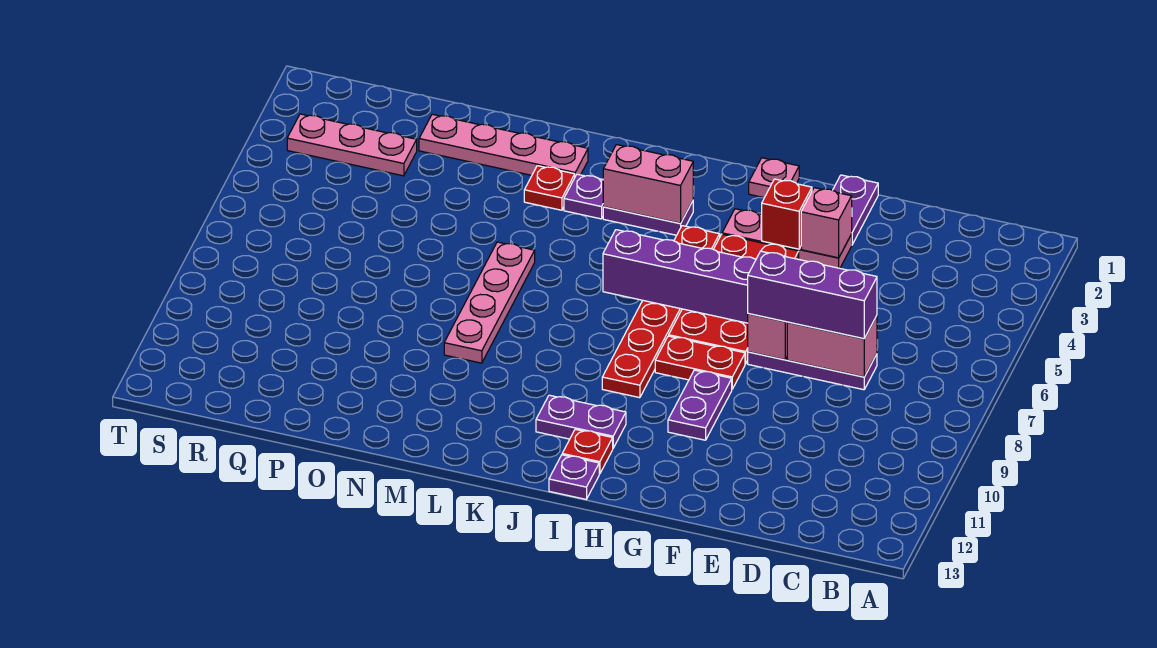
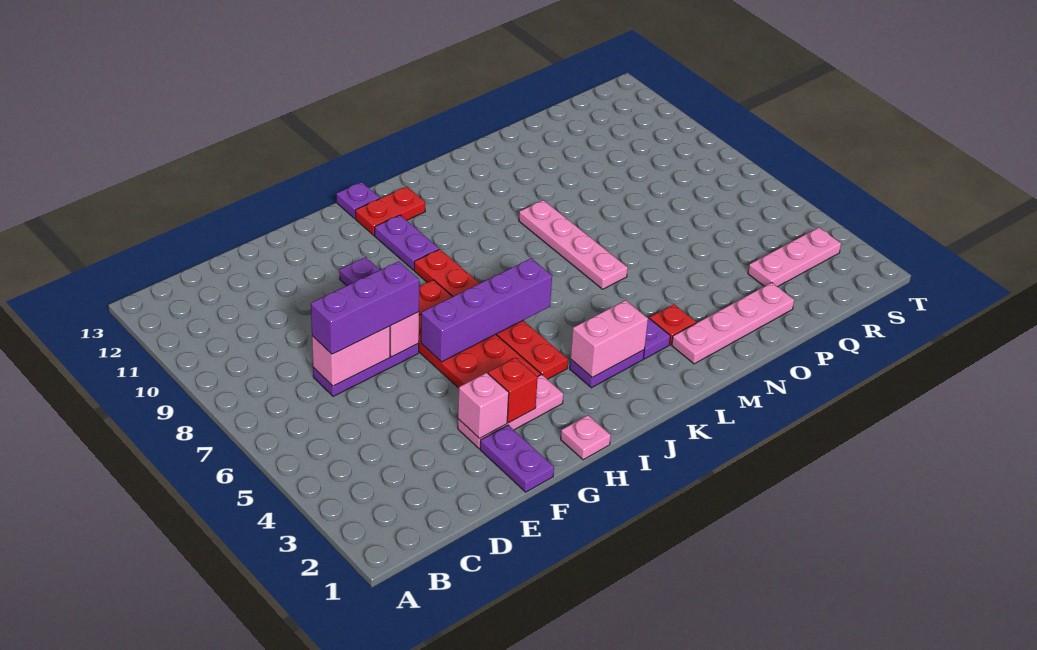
purple plate I11:J11 level 1 -> purple plate I10:I11 level 1
red plate I12 level 1 -> red plate I12:J12 level 1

